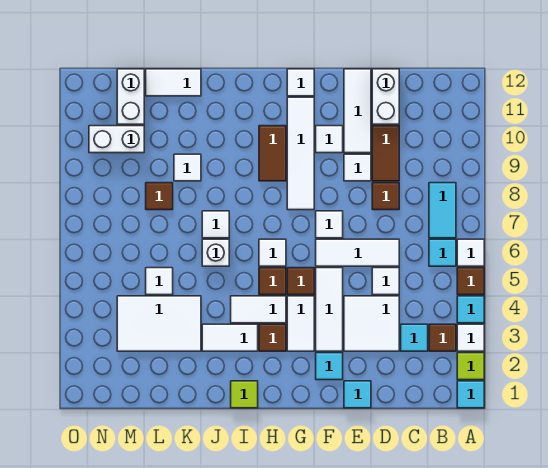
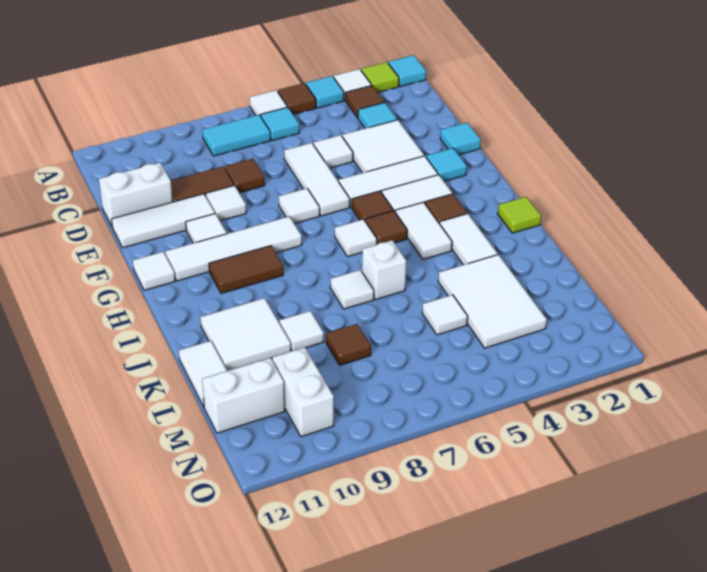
none -> white tile J10:K11 level 1

